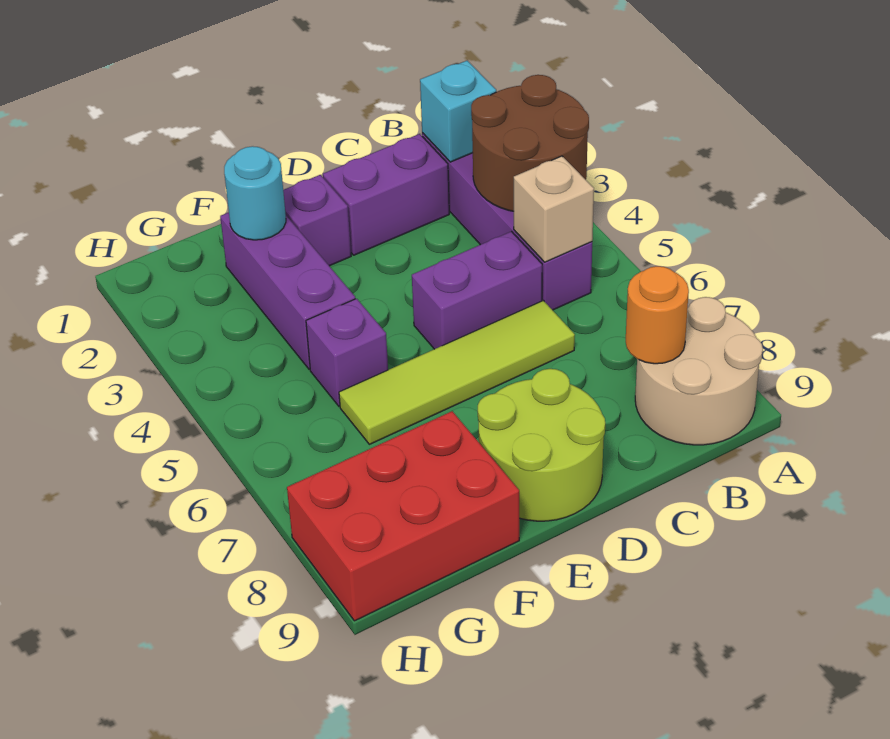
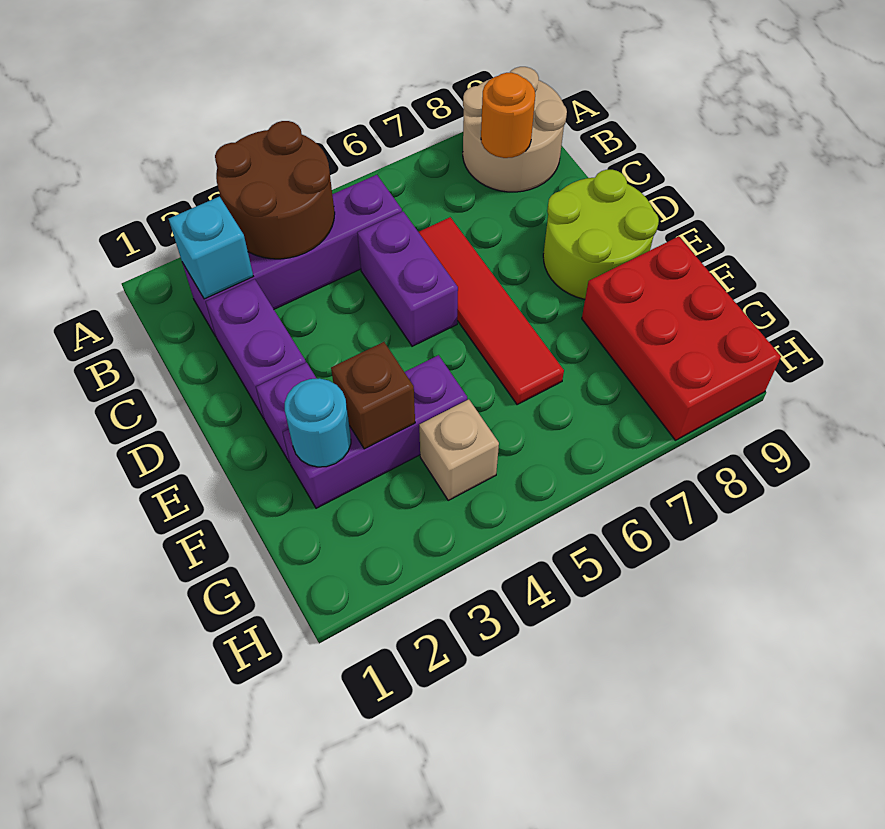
tan brick B5 level 2 -> tan brick G4 level 1
lime tile C6:F6 level 1 -> red tile C6:F6 level 1
none -> brown brick F3 level 2
purple brick F5 level 1 -> none

